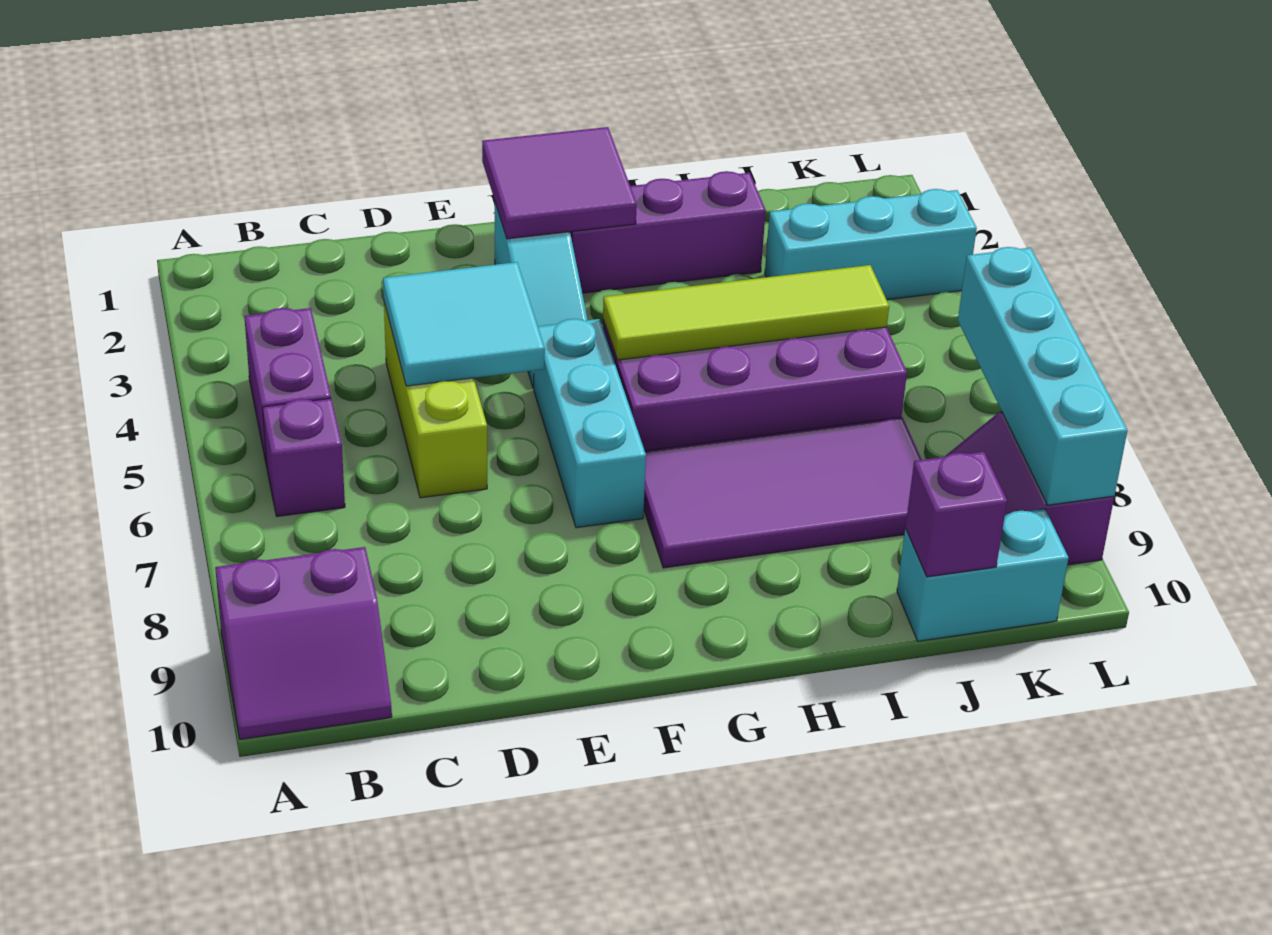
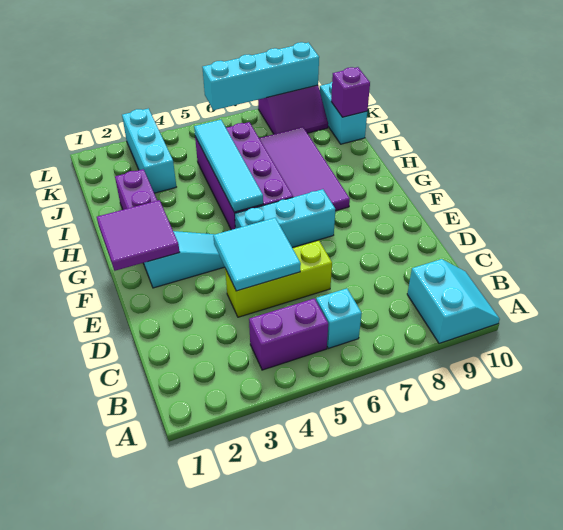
purple slope A9:B10 level 1 top 9 -> cyan slope A9:B10 level 1 top 9
purple brick B6 level 1 -> cyan brick B6 level 1
lime tile G5:J5 level 2 -> cyan tile G5:J5 level 2

